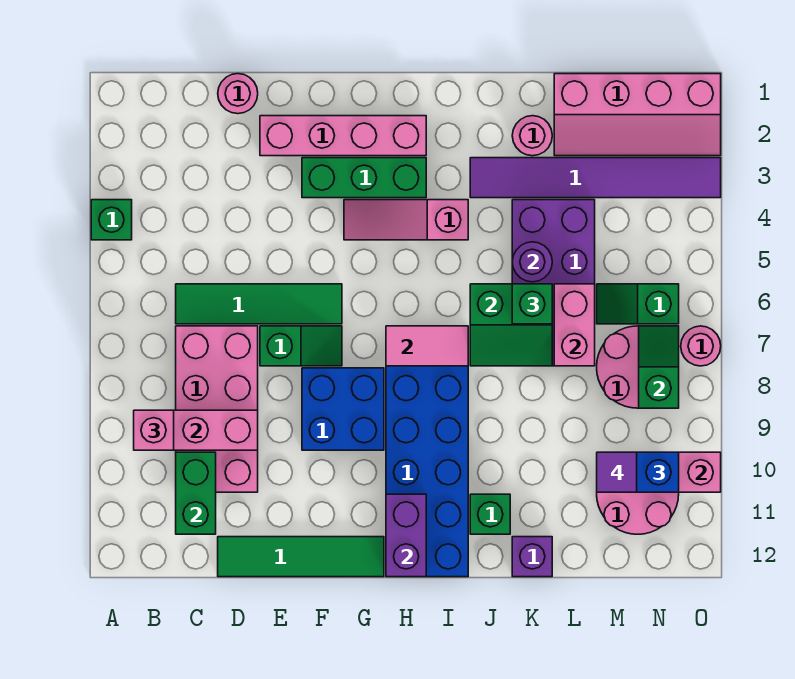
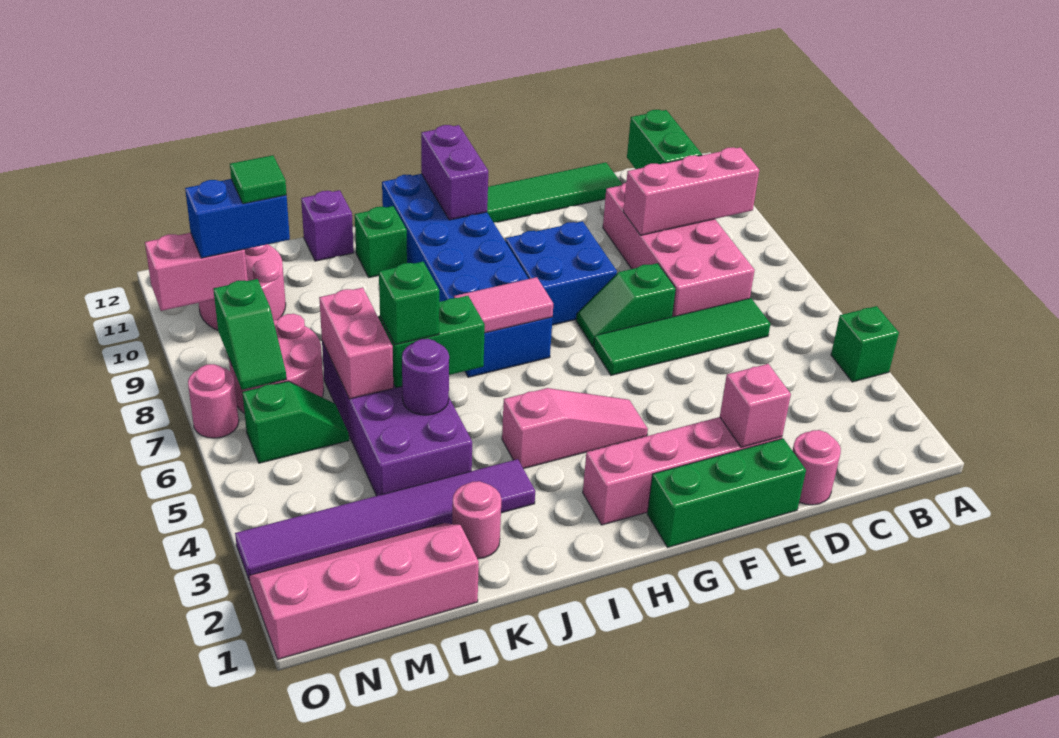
pink brick B9 level 3 -> pink brick E2 level 2
green brick F3:H3 level 1 -> green brick E1:G1 level 1
purple tile M10 level 4 -> green tile M10 level 4

